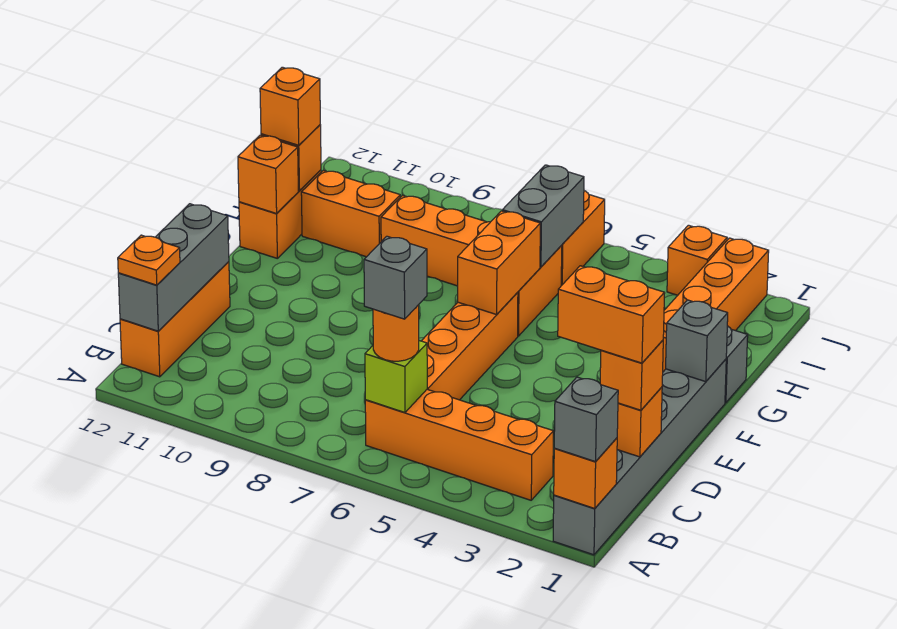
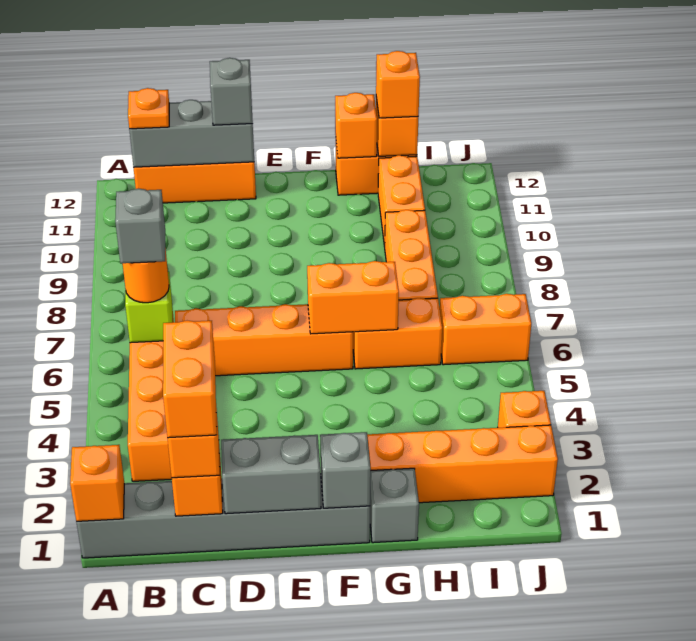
grey brick A1 level 3 -> grey brick D12 level 3
grey brick H6:I6 level 2 -> grey brick D1:E1 level 2

